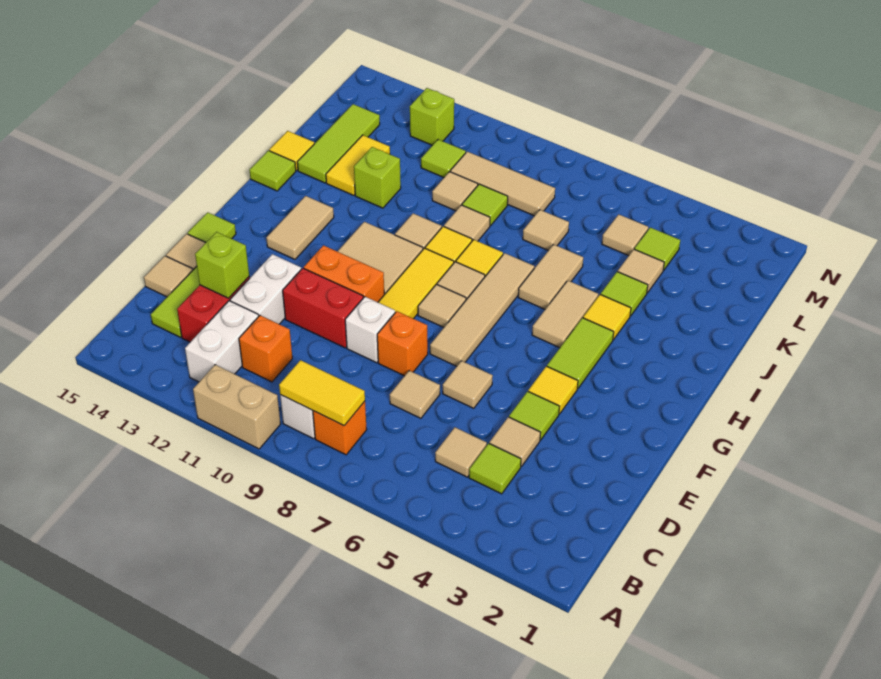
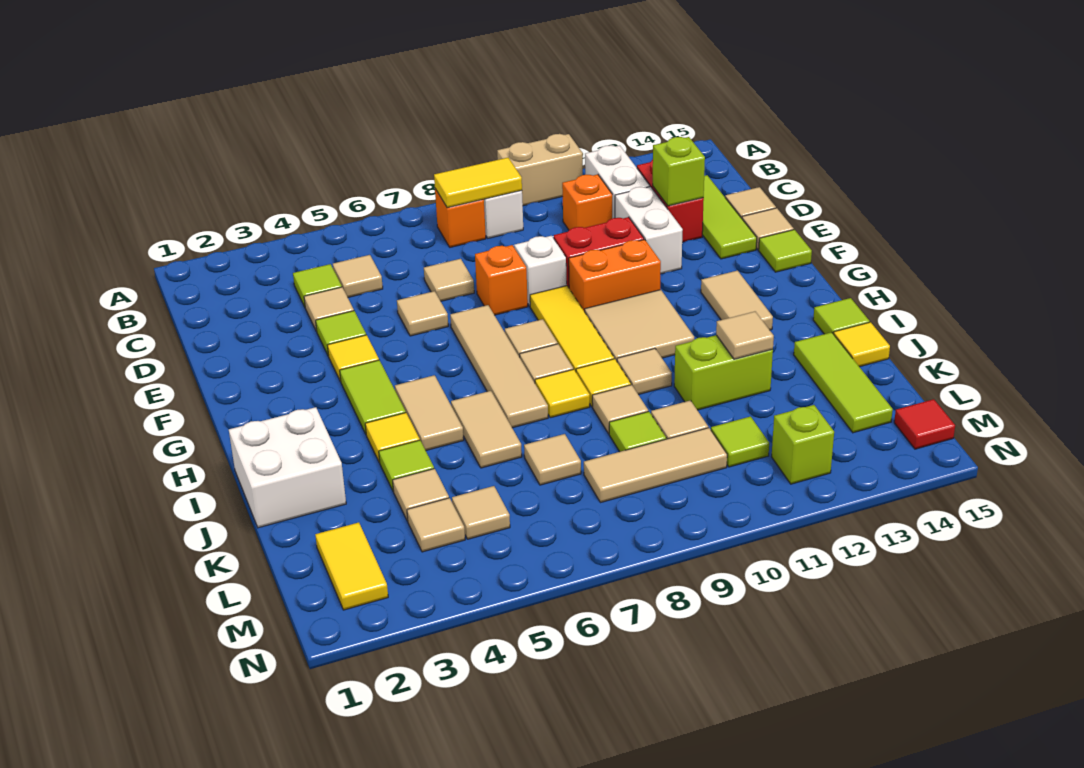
none -> white brick I1:J2 level 1
lime brick J12 level 1 -> lime brick J11:J12 level 1
none -> tan tile J12 level 2
yellow tile J13:K13 level 1 -> yellow tile L2:M2 level 1
lime tile L4 level 1 -> tan tile L4 level 1
none -> red tile M15 level 1

